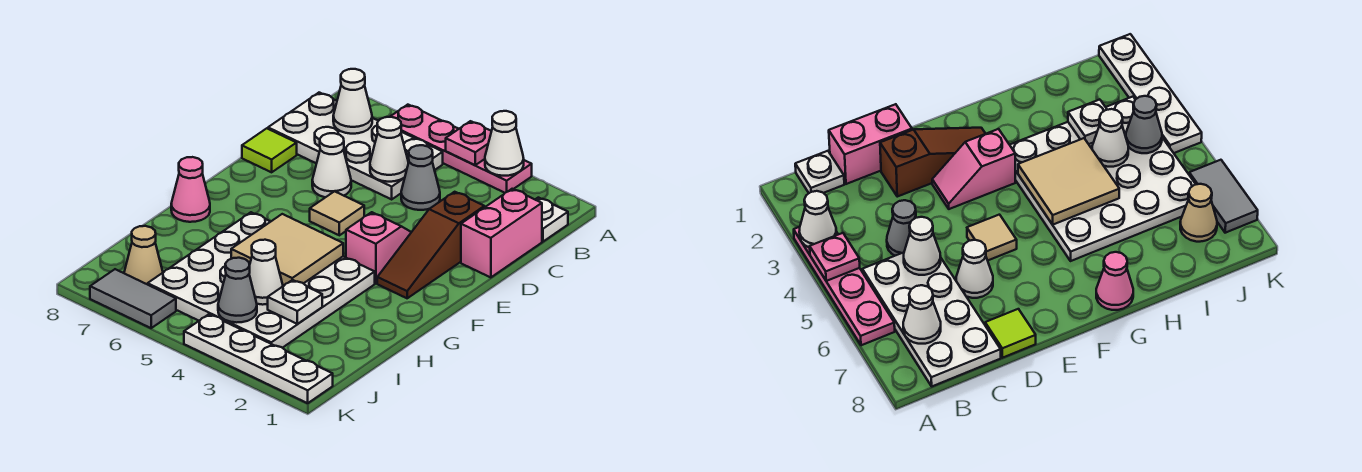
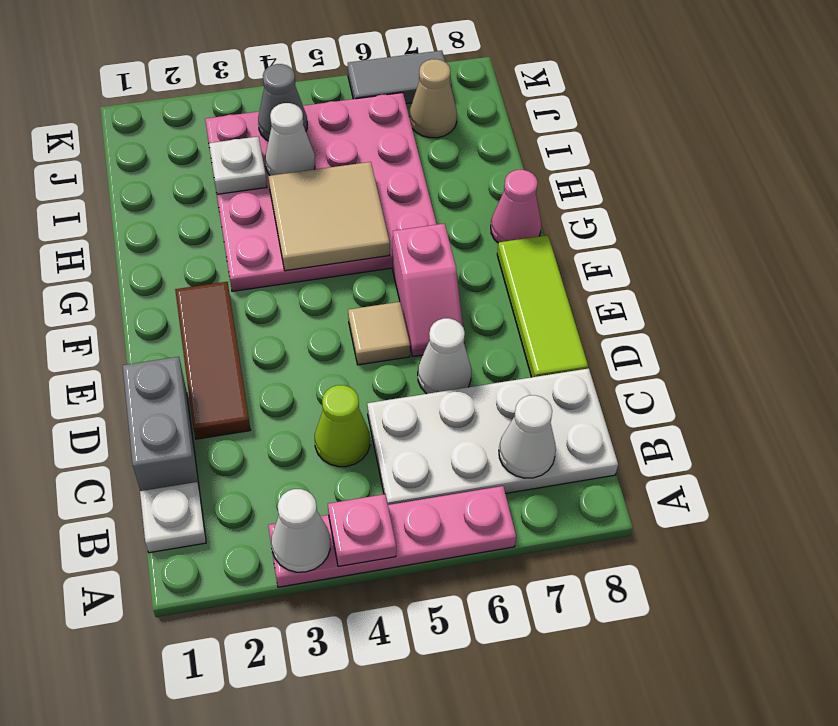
pink brick C1:D1 level 1 -> grey brick C1:D1 level 1
grey cone C4 level 1 -> lime cone C4 level 1
white cone C5 level 2 -> none
brown slope D2:F2 level 1 top D -> brown tile D2:F2 level 1
lime tile D8 level 1 -> lime tile D8:F8 level 1
pink slope E3:F3 level 1 top F -> pink slope E6:F6 level 1 top F
white plate G3:J6 level 1 -> pink plate G3:J6 level 1
white plate K1:K4 level 1 -> none

